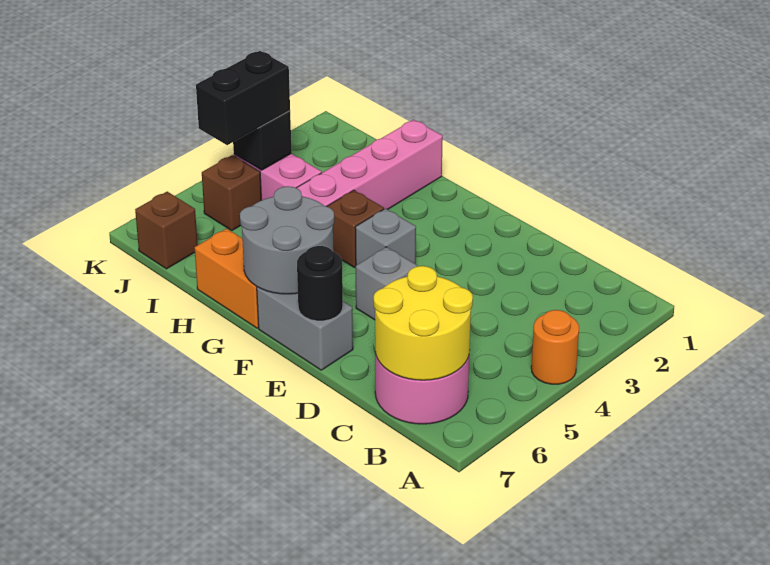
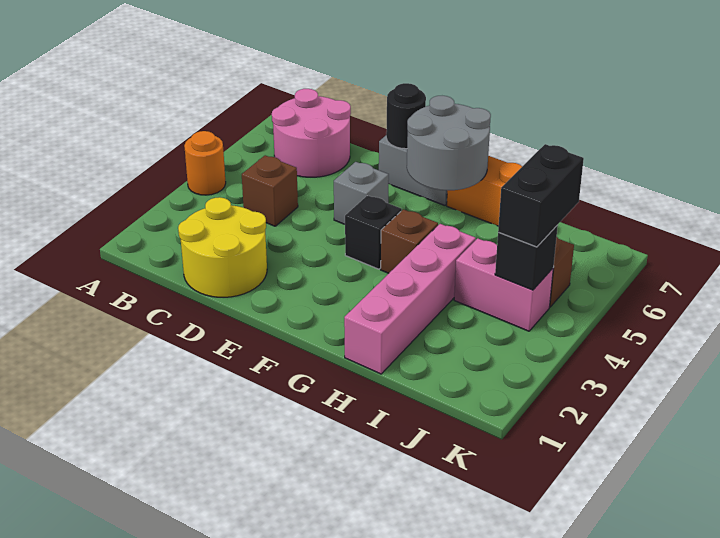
yellow round brick B6:C7 level 2 -> yellow round brick C1:D2 level 1
grey brick F4 level 1 -> black brick F4 level 1
brown brick J7 level 1 -> brown brick C4 level 1

